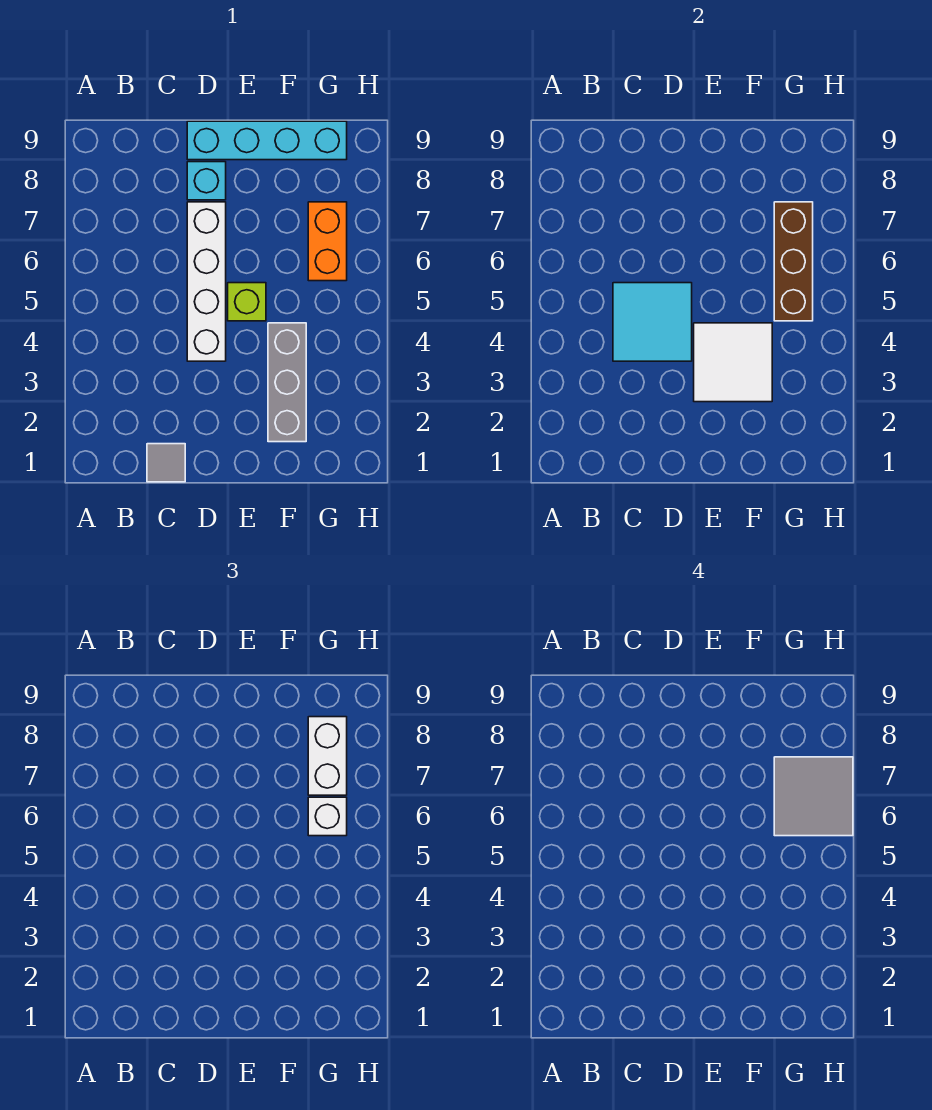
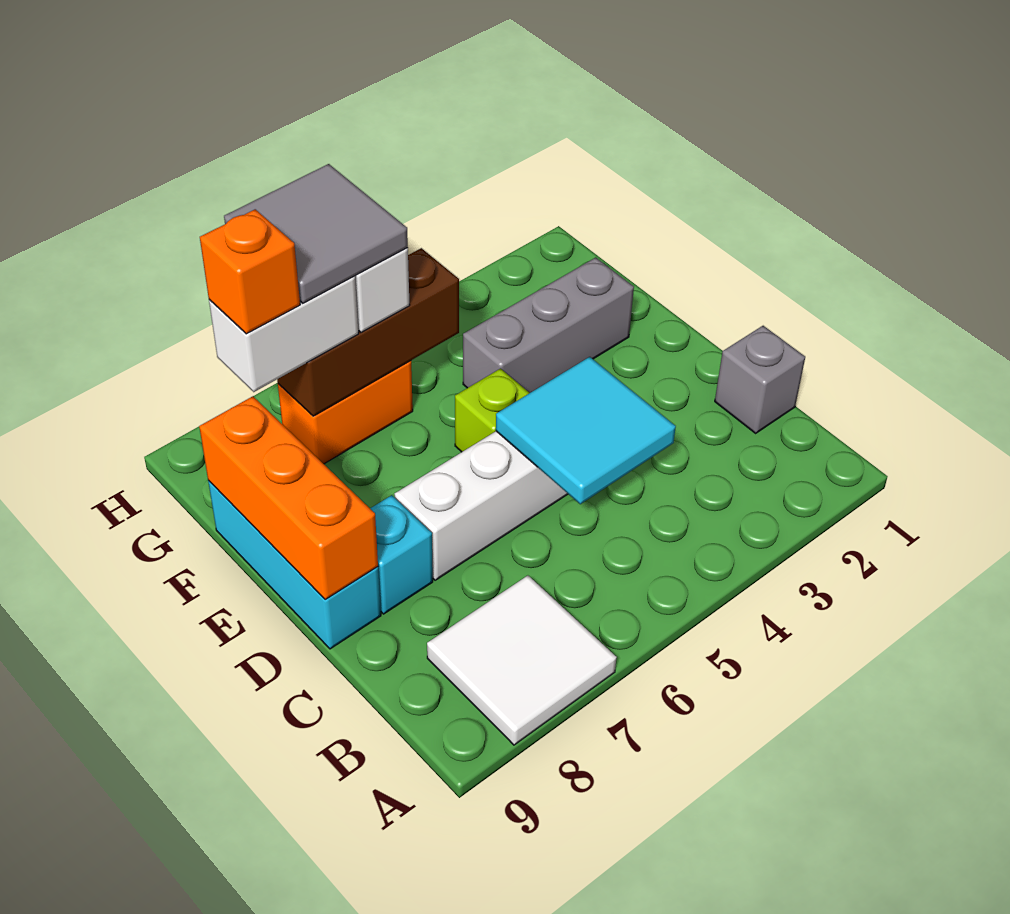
grey tile C1 level 1 -> grey brick C1 level 1
cyan brick D9:G9 level 1 -> cyan brick D9:F9 level 1
none -> orange brick D9:F9 level 2
white tile E3:F4 level 2 -> white tile A7:B8 level 1
none -> orange brick G8 level 4

